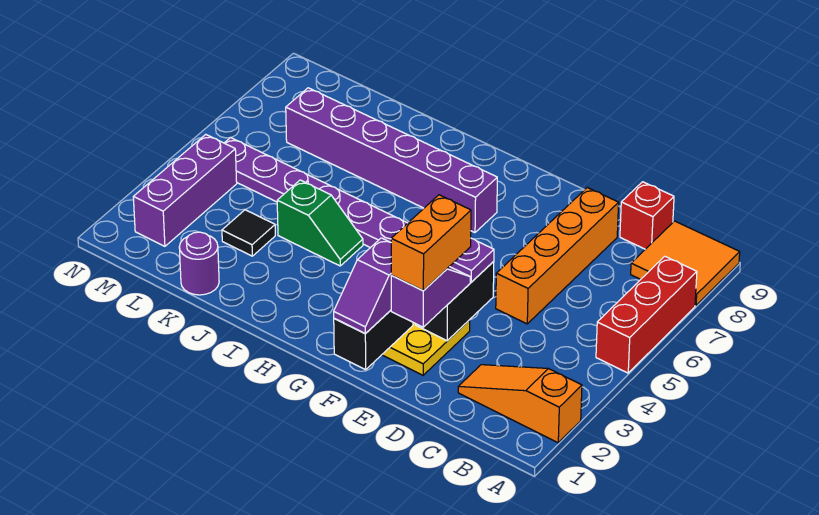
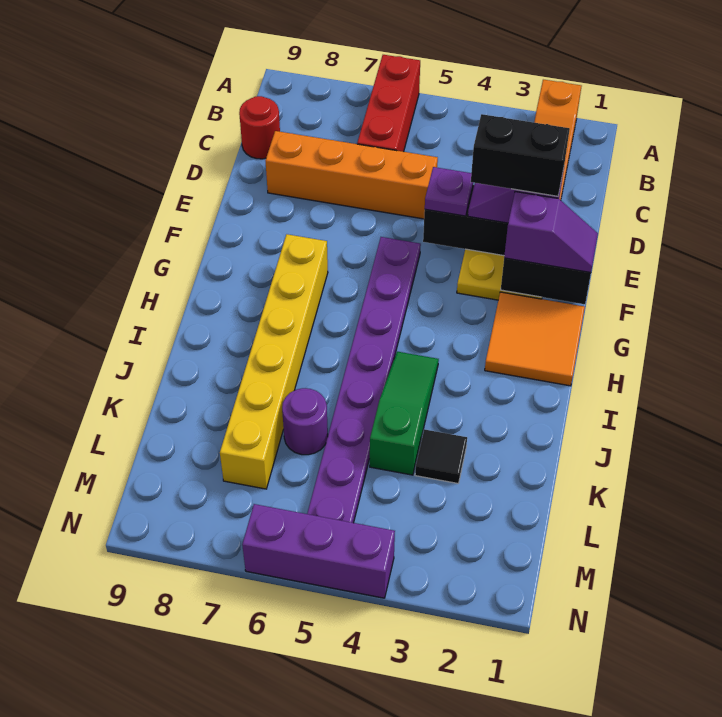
red brick A5:A7 level 1 -> red brick A6:C6 level 1
orange tile A8:B9 level 1 -> orange tile G1:H2 level 1
red brick C9 level 1 -> red round brick C9 level 1
orange brick E2:E3 level 4 -> black brick E2:E3 level 4
purple brick G7:L7 level 1 -> yellow brick G7:L7 level 1
green slope I4:J4 level 1 top J -> green slope I4:K4 level 1 top K
purple round brick K1 level 1 -> purple round brick K6 level 1
purple brick M2:M4 level 1 -> purple brick N4:N6 level 1

